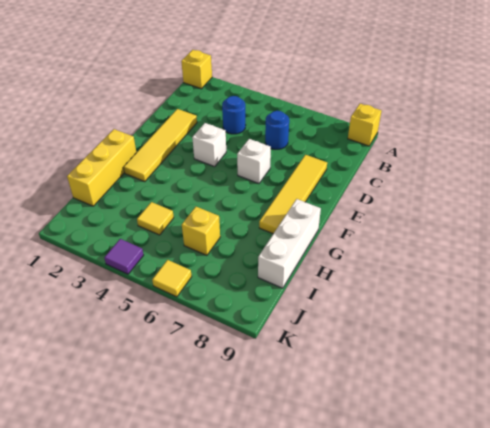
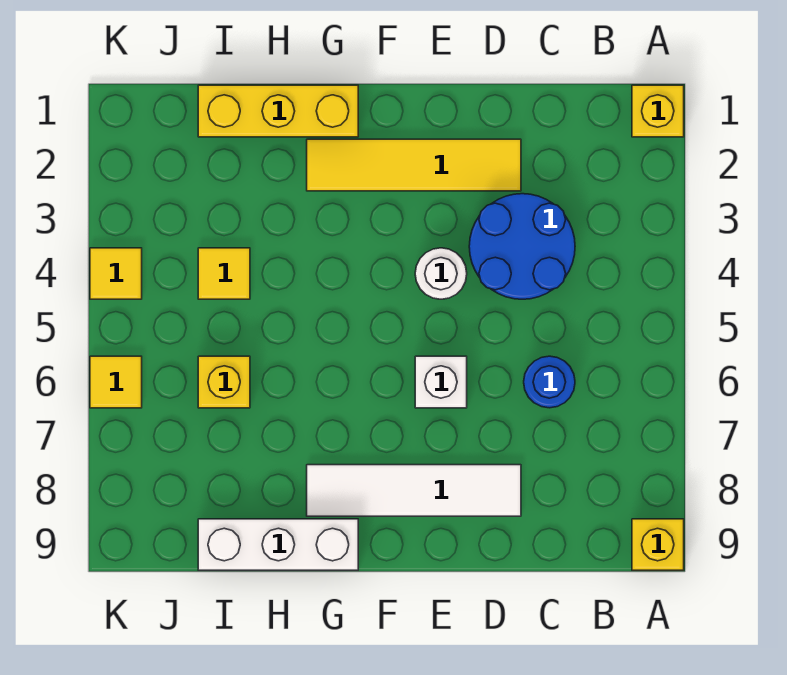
blue round brick C4 level 1 -> blue round brick C3:D4 level 1
yellow tile D8:G8 level 1 -> white tile D8:G8 level 1
white brick E4 level 1 -> white round brick E4 level 1
purple tile K4 level 1 -> yellow tile K4 level 1

